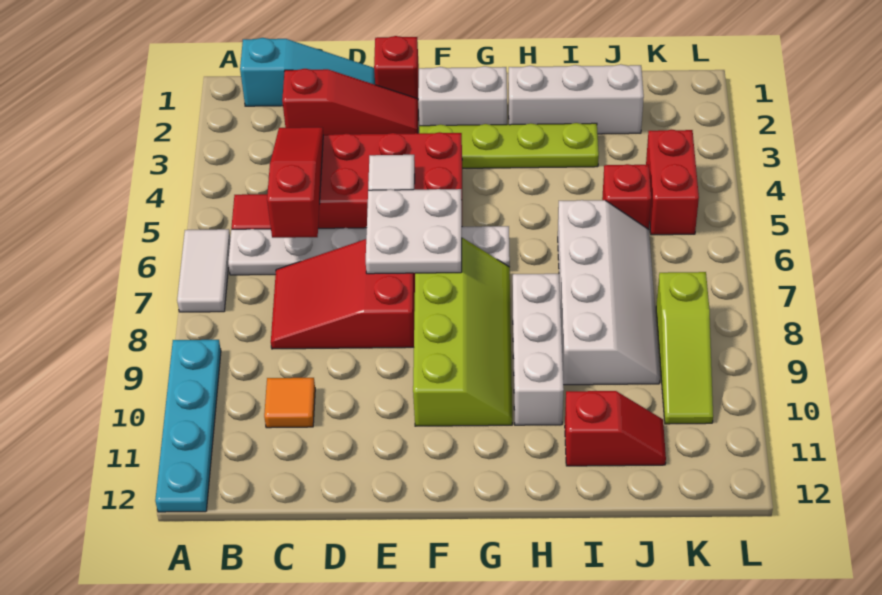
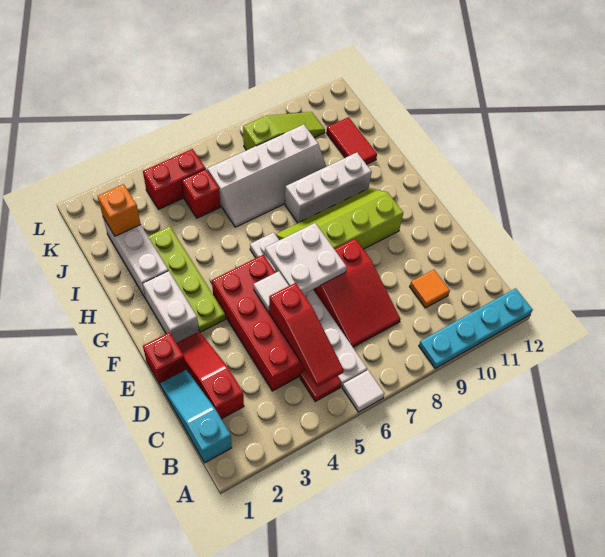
white tile A6:A7 level 1 -> white tile A6 level 1
red slope C4:C6 level 2 top 6 -> red slope B5:D5 level 2 top D
white slope I6:J9 level 1 top I -> white slope I6:J9 level 1 top J
red slope I11:J11 level 1 top I -> red tile I11:J11 level 1
none -> orange brick J2 level 2

